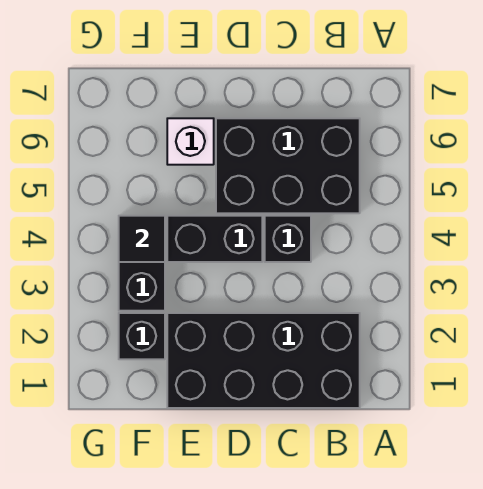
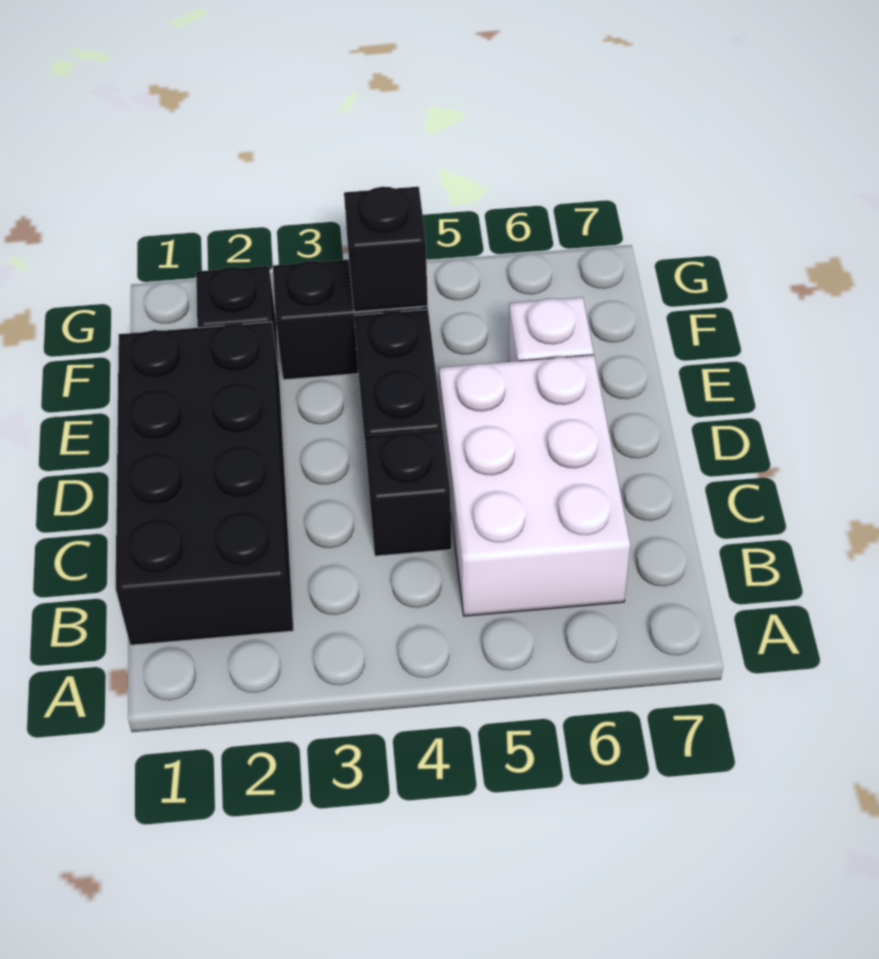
black brick B5:D6 level 1 -> white brick B5:D6 level 1
black tile F4 level 2 -> black brick F4 level 2

